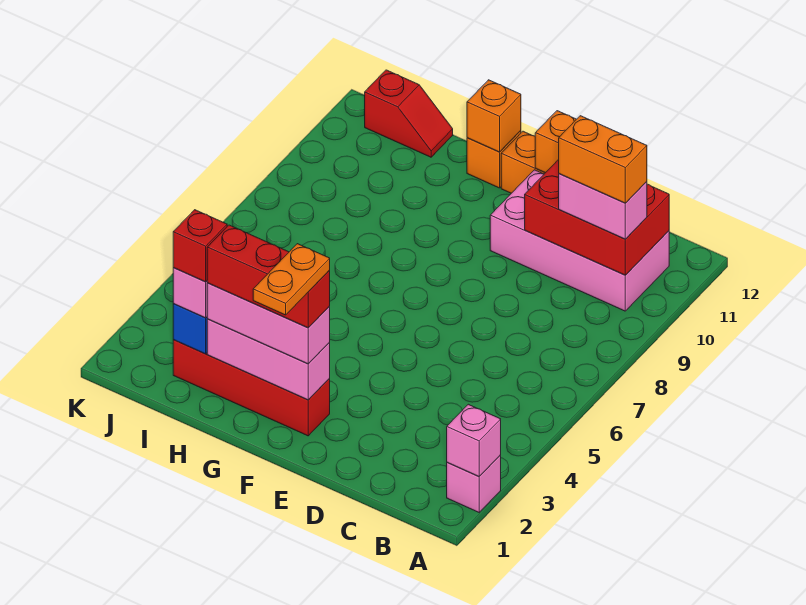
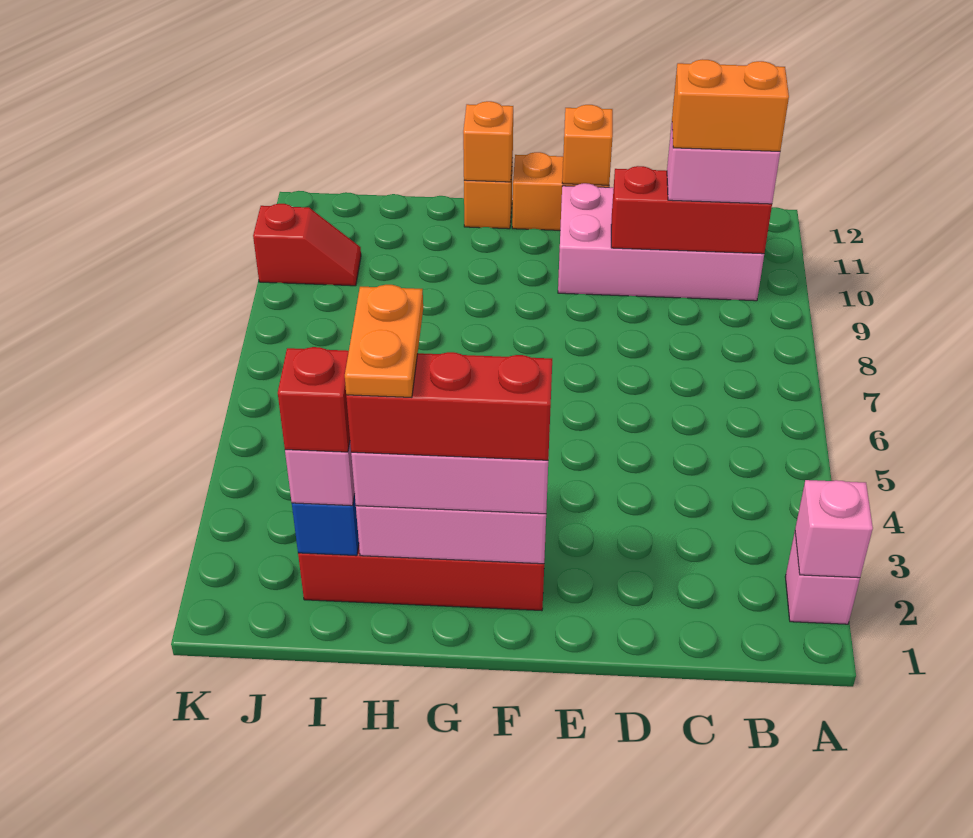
red brick B10:D11 level 2 -> red brick B10:D10 level 2
orange plate F1:F2 level 5 -> orange plate H2:H3 level 5
red slope I12:J12 level 1 top J -> red slope J10:K10 level 1 top K

